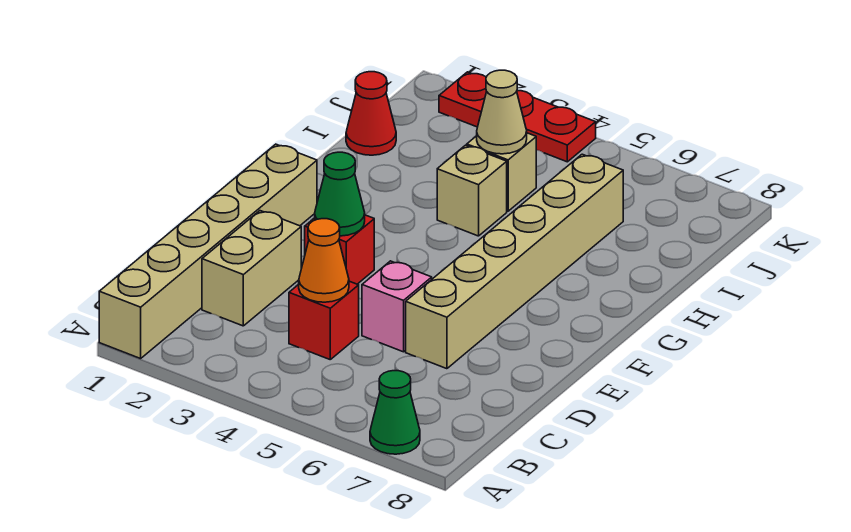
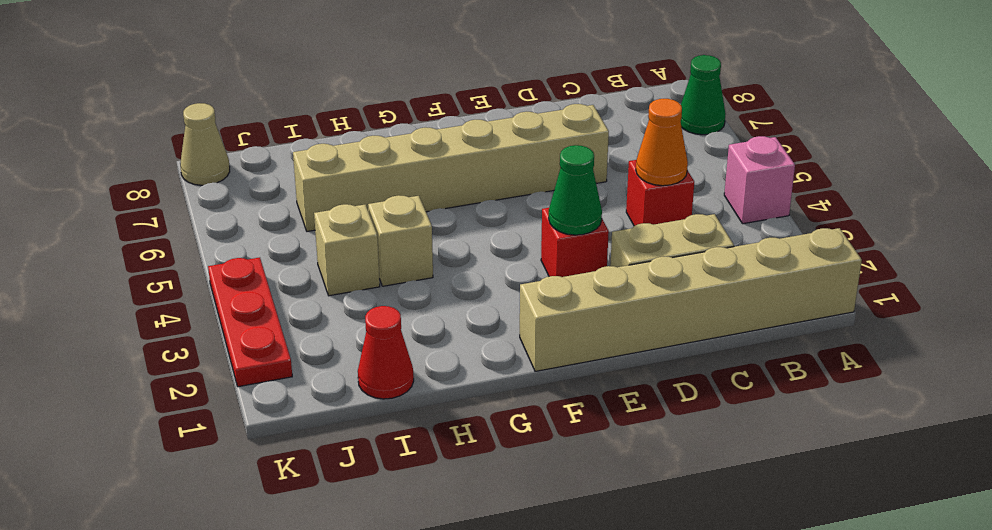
pink brick D5 level 1 -> pink brick A4 level 1
tan cone I4 level 2 -> tan cone K8 level 1

